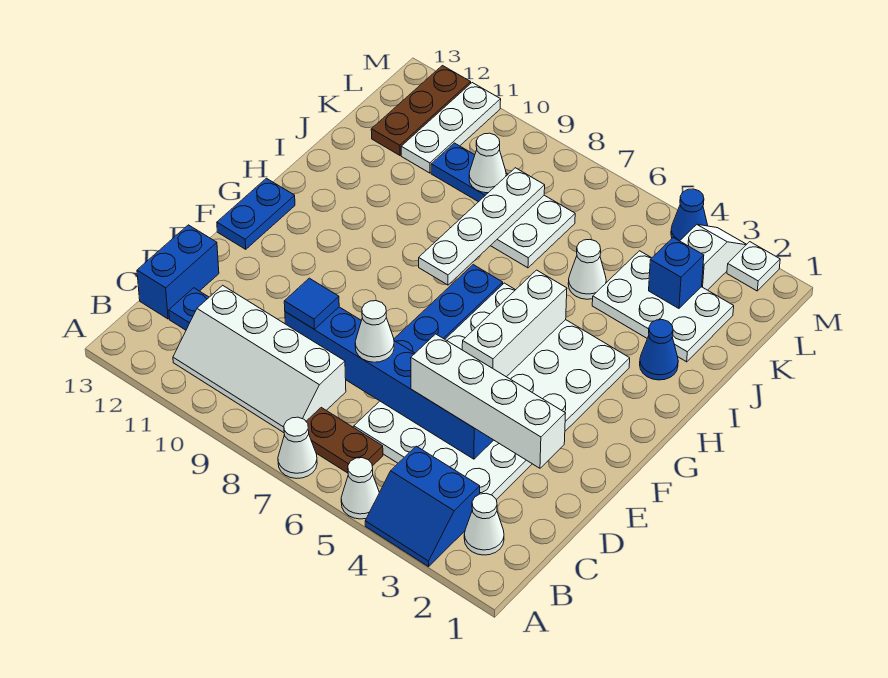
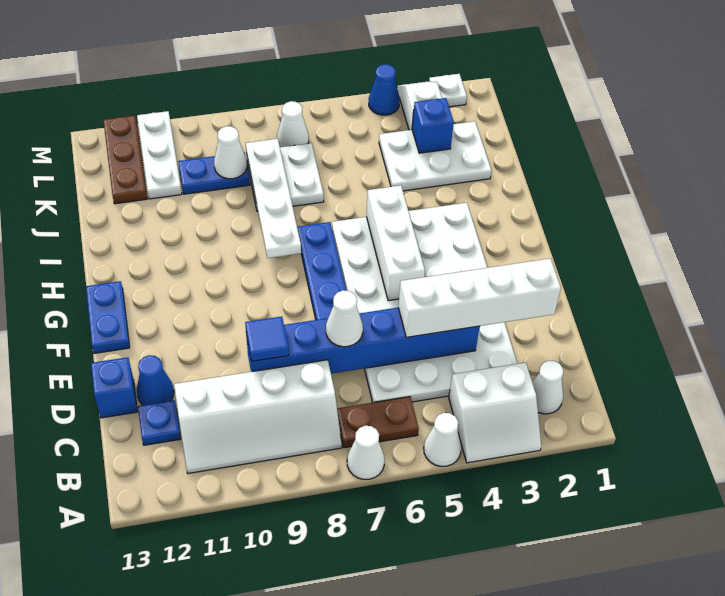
blue slope A3:B4 level 1 top B -> white slope A3:B4 level 1 top B
blue brick C13:D13 level 1 -> blue brick D13 level 1
blue cone I2 level 1 -> blue cone D12 level 1
white cone J5 level 1 -> white cone L7 level 1

